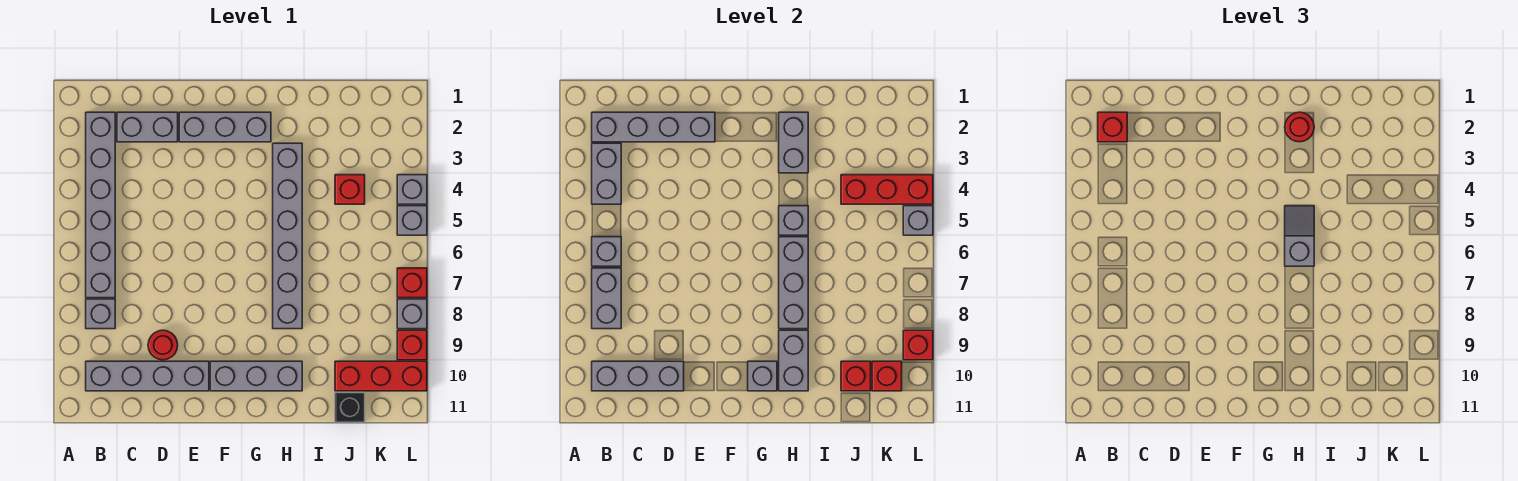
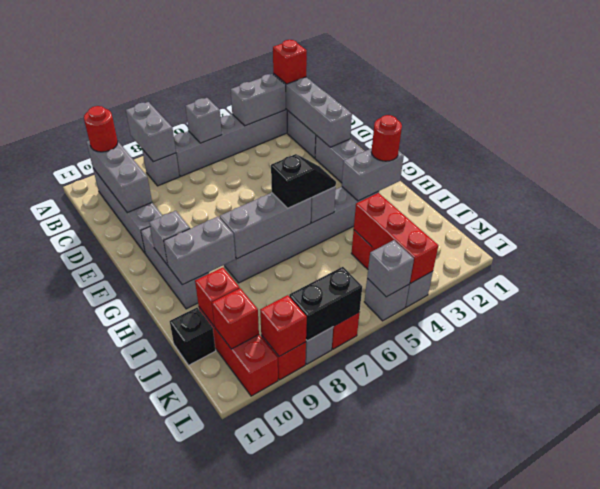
grey brick B7:B8 level 2 -> grey brick A8:B8 level 2
red round brick D9 level 1 -> red round brick B10 level 3
grey slope H5:H6 level 3 top 6 -> black slope H5:H6 level 3 top 6
none -> black brick L7:L8 level 2

